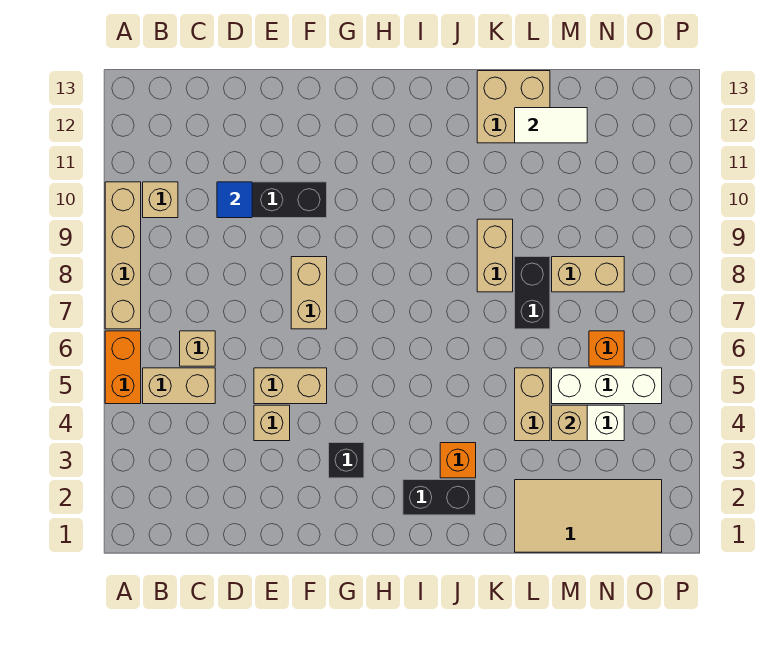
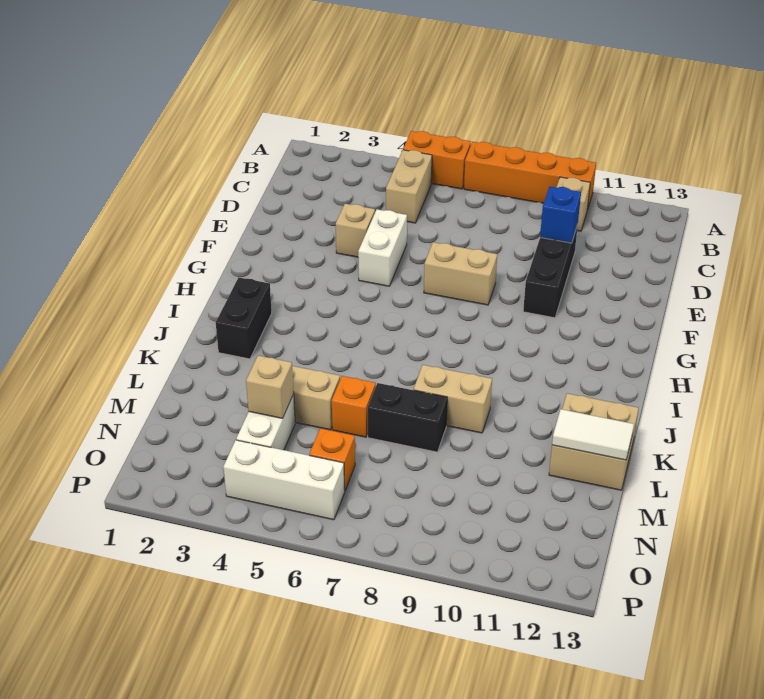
tan brick A7:A10 level 1 -> orange brick A7:A10 level 1
tan brick C6 level 1 -> none
blue tile D10 level 2 -> blue brick D10 level 2
tan brick E5:F5 level 1 -> white brick E5:F5 level 1
black brick G3 level 1 -> none
orange brick J3 level 1 -> orange brick L6 level 1
tan tile L1:O2 level 1 -> none
white tile L12:M12 level 2 -> white tile L12:L13 level 2
white brick M5:O5 level 1 -> white brick O4:O6 level 1
tan brick M8:N8 level 1 -> none

